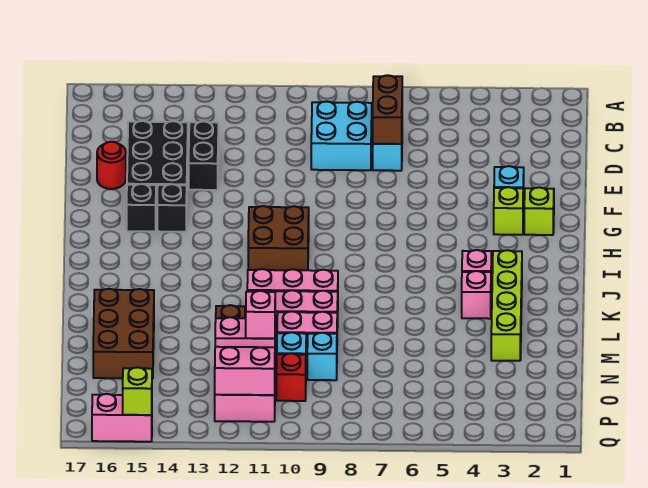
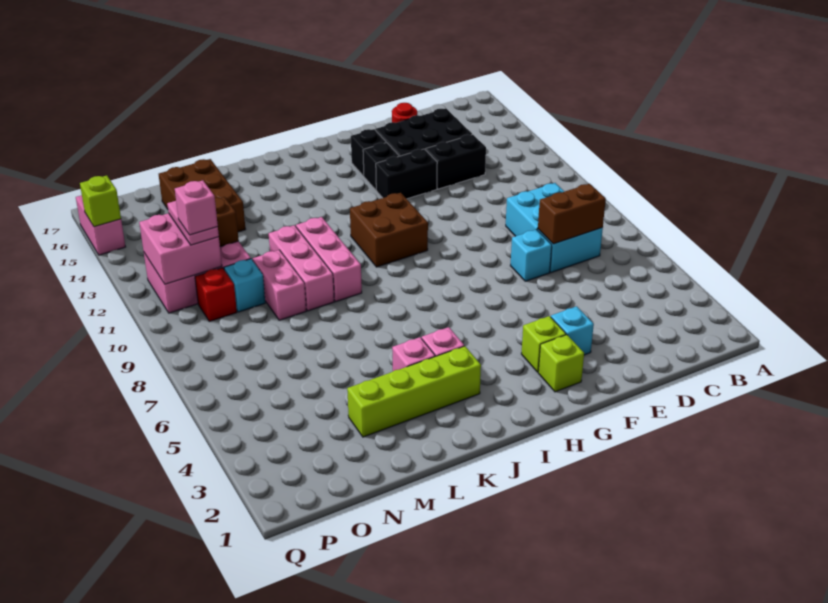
none -> black brick F13:G13 level 1
brown brick L15:N16 level 1 -> brown brick M14:N16 level 1
cyan brick N9 level 1 -> cyan brick E7 level 1

